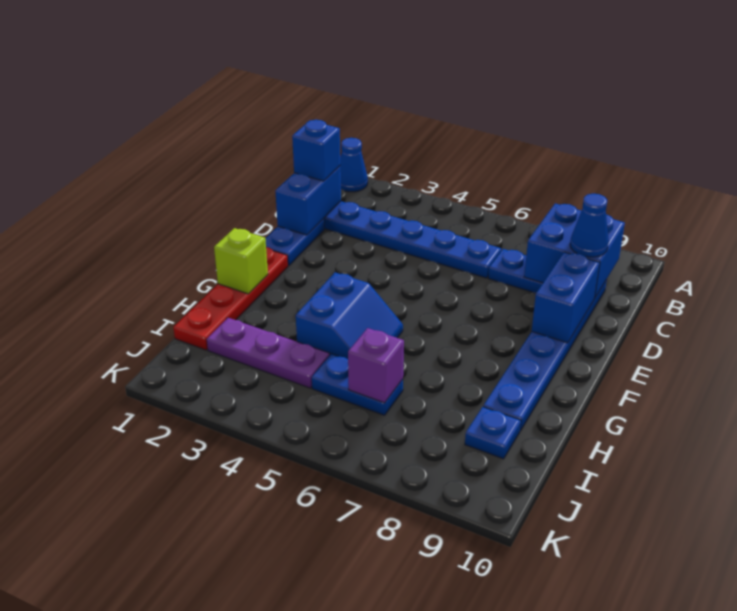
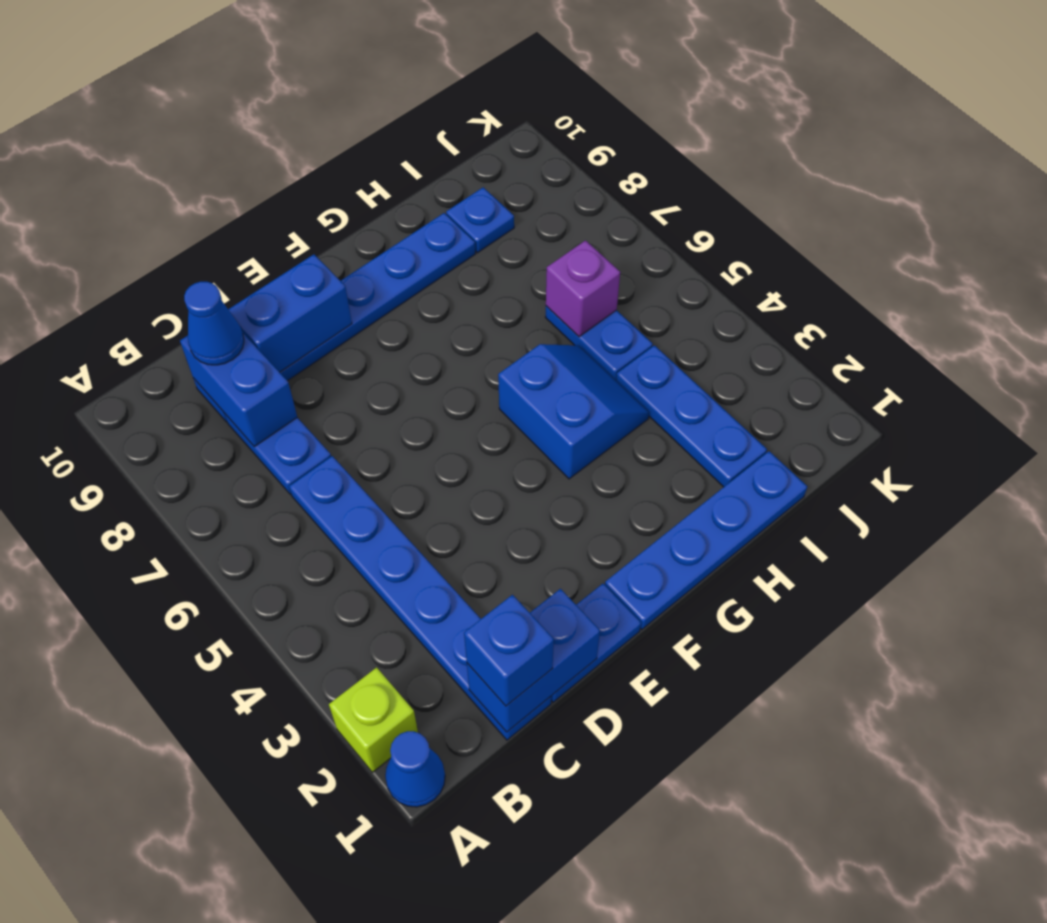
blue brick B8:C9 level 2 -> blue brick C8:C9 level 2
red plate F1:I1 level 1 -> blue plate F1:I1 level 1
lime brick G1 level 2 -> lime brick A2 level 1
blue slope G4:H5 level 1 top 4 -> blue slope G4:H5 level 1 top G
purple plate I2:I4 level 1 -> blue plate I2:I4 level 1

